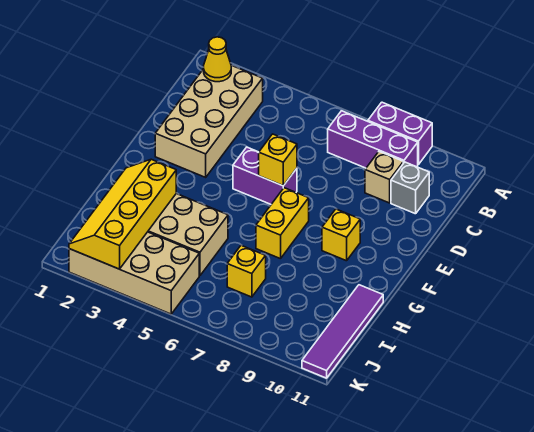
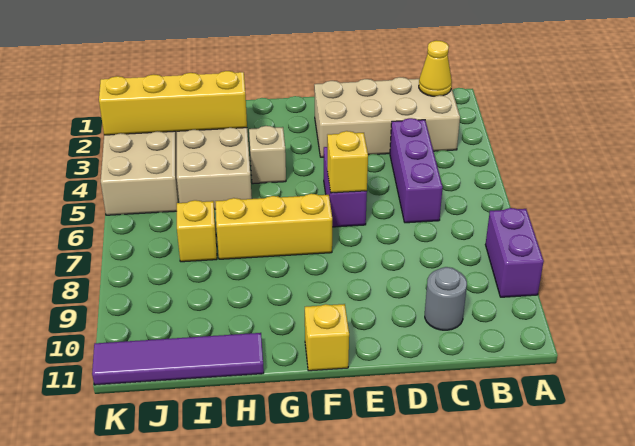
purple brick B7:B9 level 1 -> purple brick C4:C6 level 1
tan brick C9 level 1 -> tan brick G4 level 1
grey brick C10 level 1 -> grey round brick C10 level 1
yellow brick F7:G7 level 1 -> yellow brick F7:H7 level 1
yellow brick F9 level 1 -> yellow brick F11 level 1

